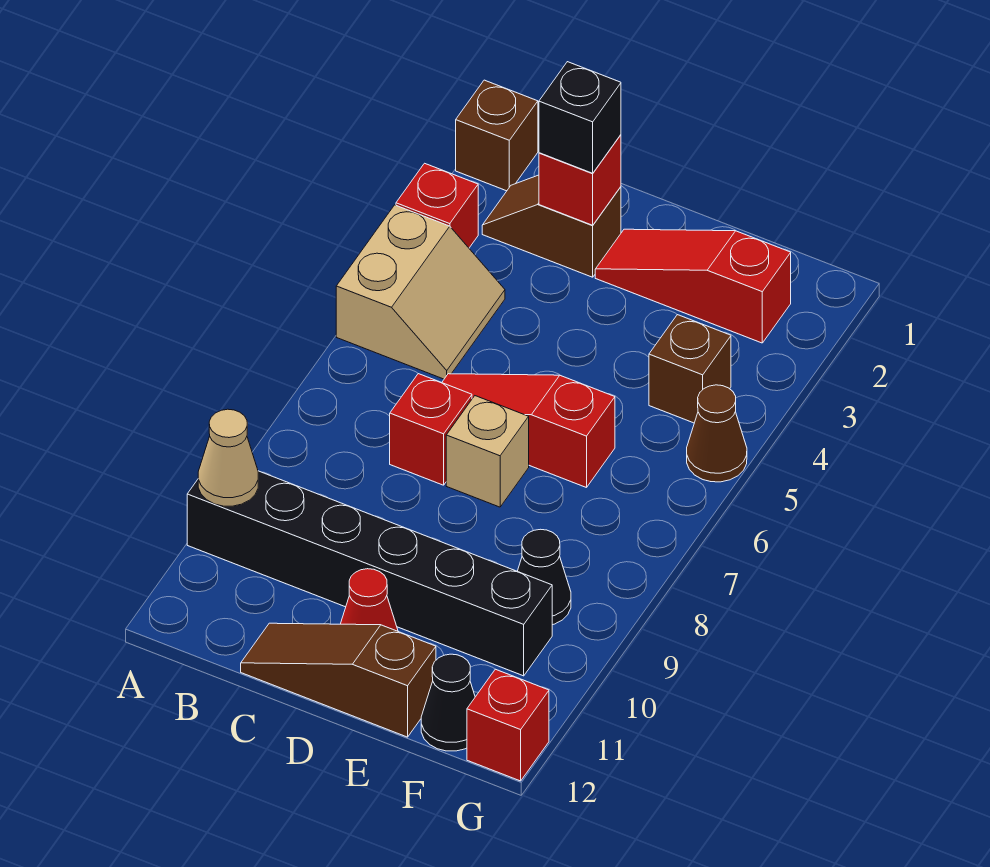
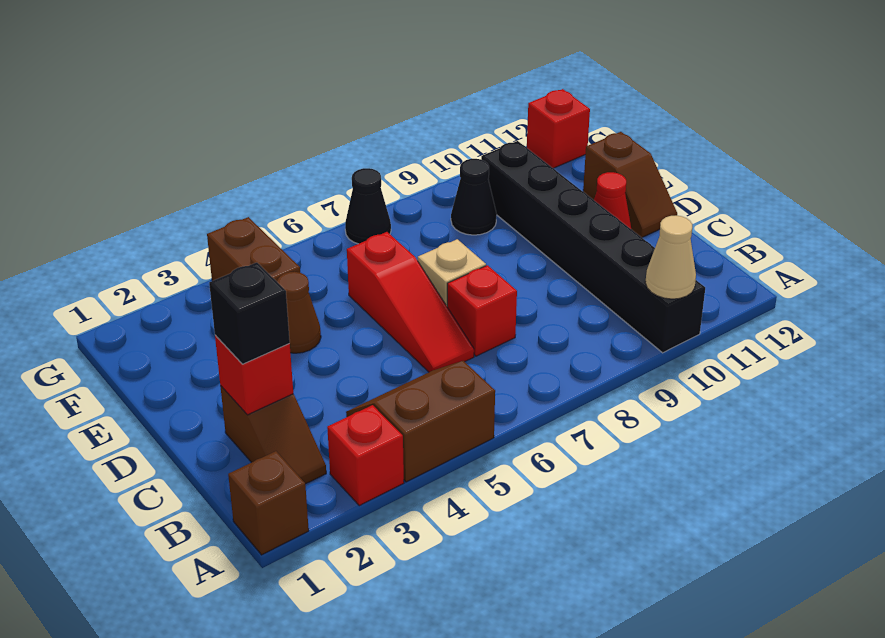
tan slope A4:B5 level 1 top A -> brown slope A4:B5 level 1 top A
brown slope C12:E12 level 1 top E -> brown slope D12:E12 level 1 top E
red slope D2:F2 level 1 top F -> none
brown brick F4 level 1 -> brown brick F4:G4 level 1
black cone F12 level 1 -> black cone G7 level 1
brown cone G5 level 1 -> brown cone E4 level 1

